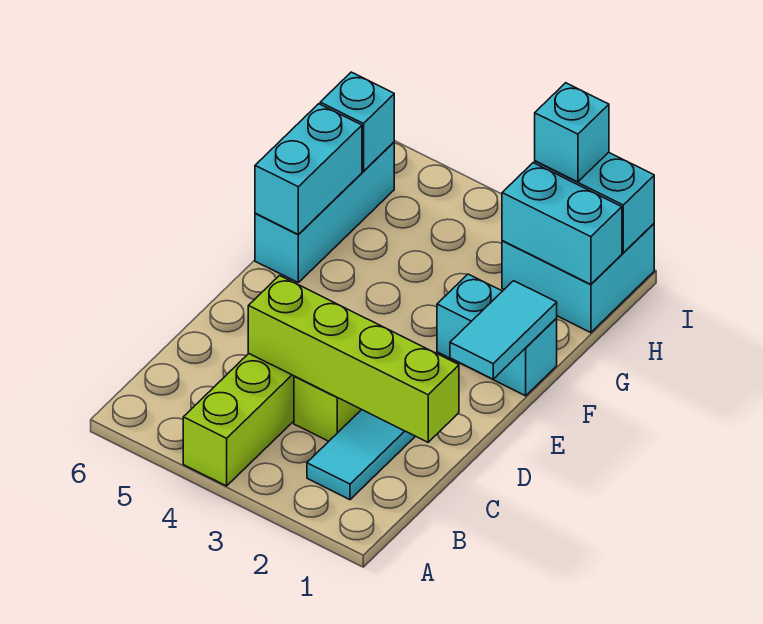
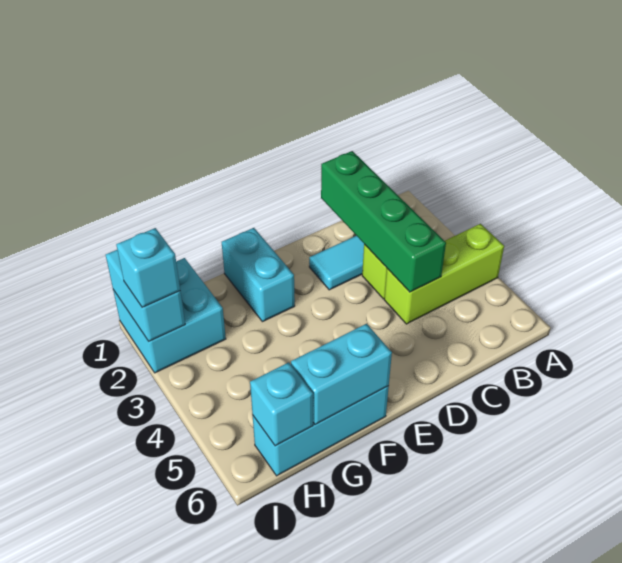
lime brick C1:C4 level 2 -> green brick C1:C4 level 2
cyan tile E1:F1 level 2 -> none
cyan brick H1:H2 level 2 -> none

